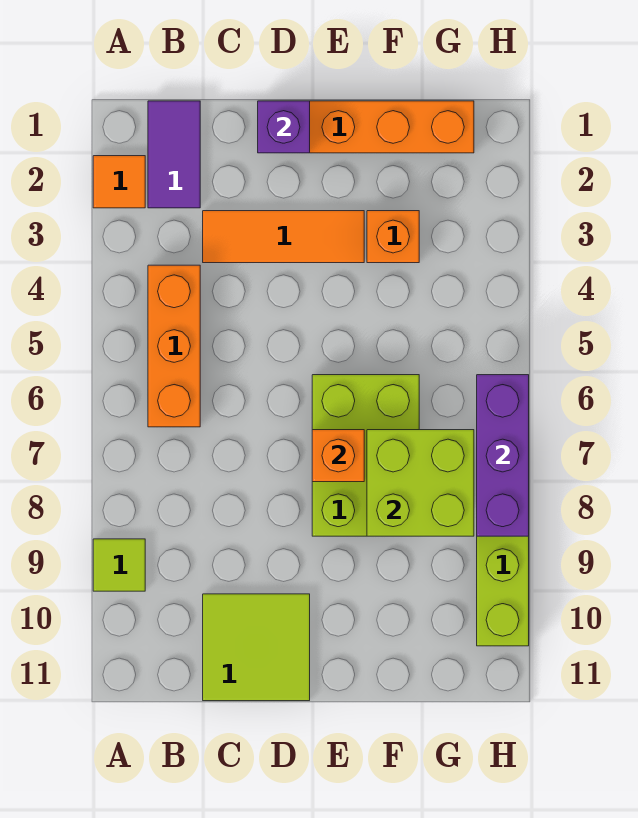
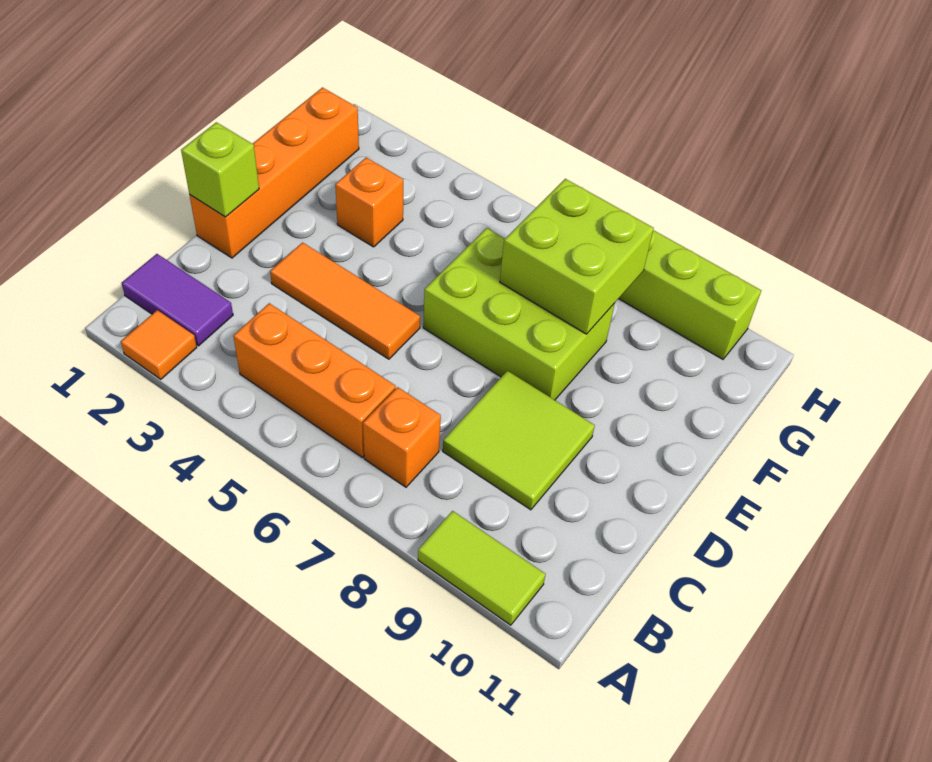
lime tile A9 level 1 -> lime tile A9:A10 level 1
orange tile C3:E3 level 1 -> orange tile D3:D5 level 1
lime tile C10:D11 level 1 -> lime tile C8:D9 level 1
purple brick D1 level 2 -> lime brick D1 level 2
orange brick E7 level 2 -> orange brick B7 level 1
purple brick H6:H8 level 2 -> none

